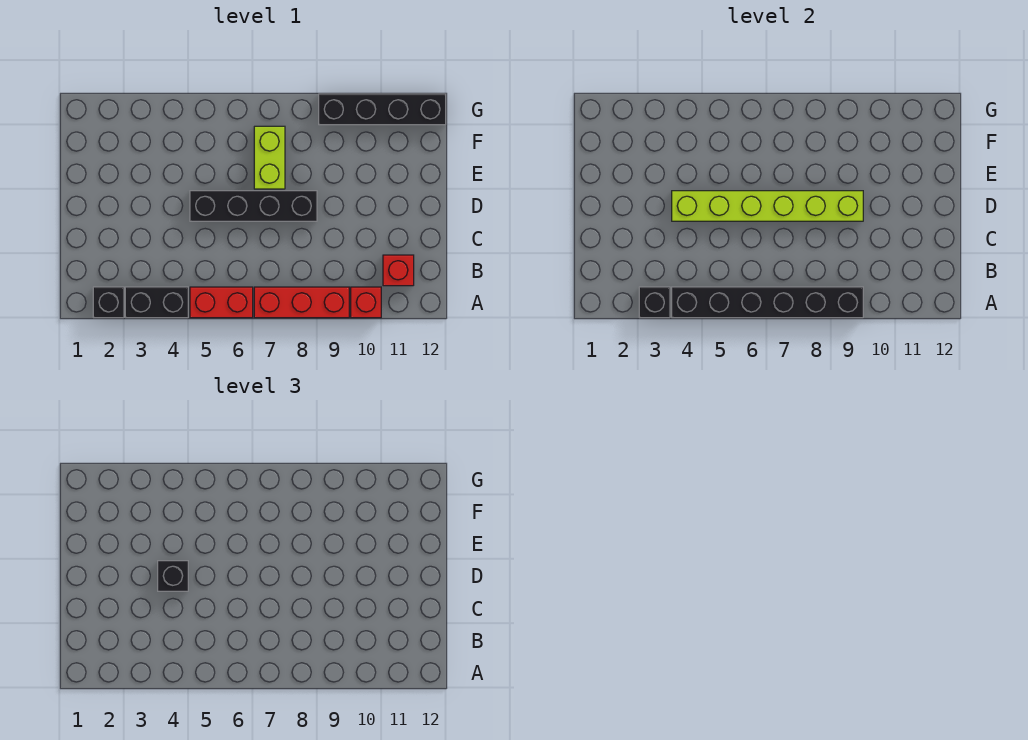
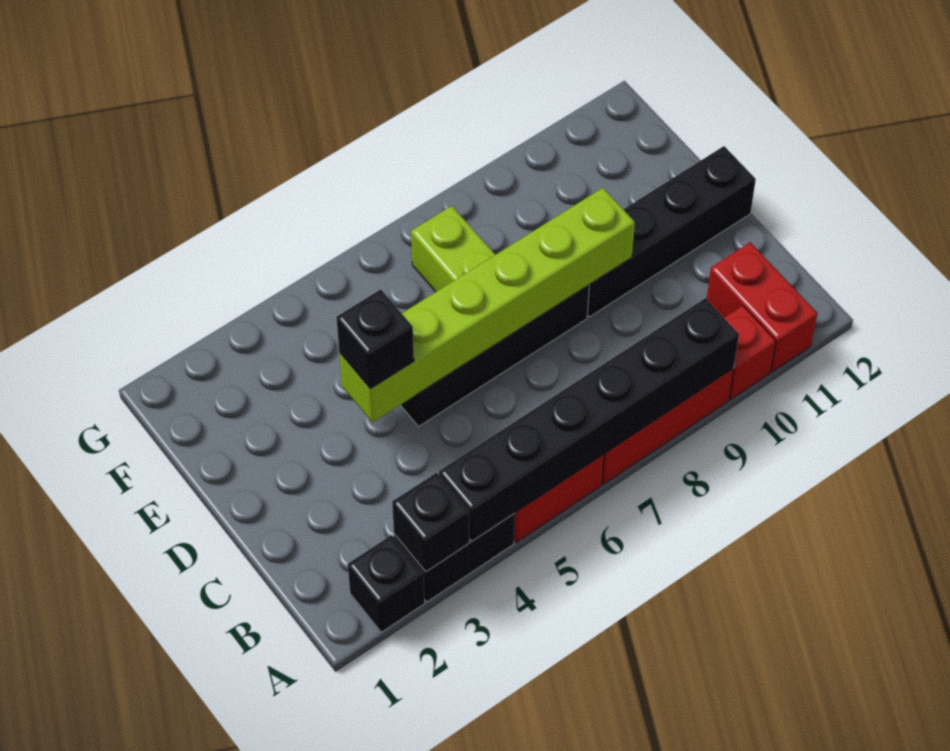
red brick B11 level 1 -> red brick A11:B11 level 1
black brick G9:G12 level 1 -> black brick D9:D12 level 1

